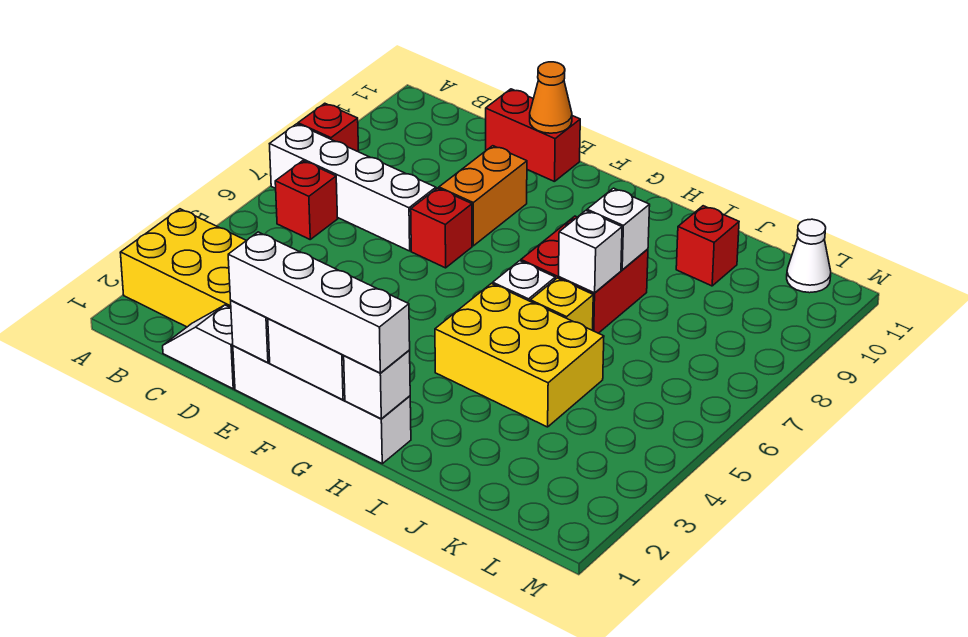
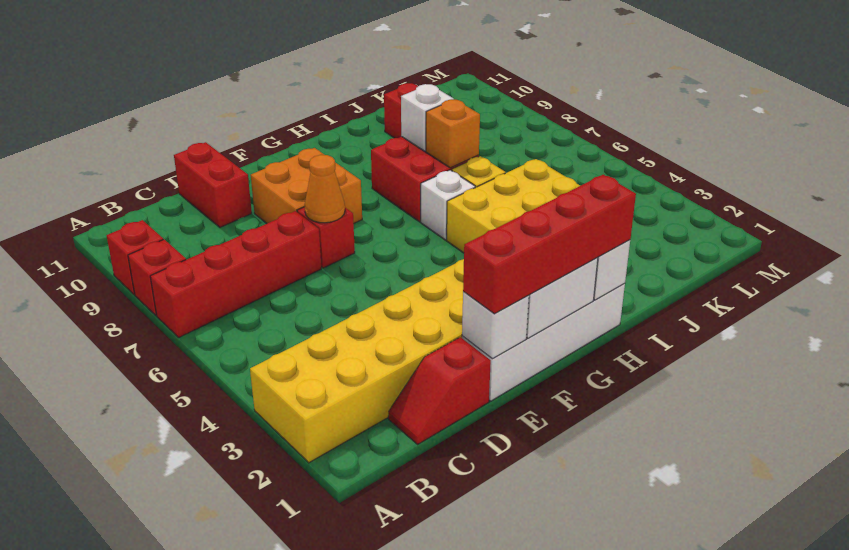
white brick A7:D7 level 1 -> red brick A7:D7 level 1
red brick B6 level 1 -> red brick A9 level 1
white slope C1:D1 level 1 top D -> red slope C1:D1 level 1 top D
red brick D11:E11 level 1 -> red brick D10:D11 level 1
white brick E1:H1 level 3 -> red brick E1:H1 level 3
orange brick E8:E9 level 1 -> orange brick E8:F9 level 1
orange cone E11 level 2 -> orange cone E7 level 2
white brick I7 level 2 -> orange brick I7 level 2
white cone L11 level 1 -> none

